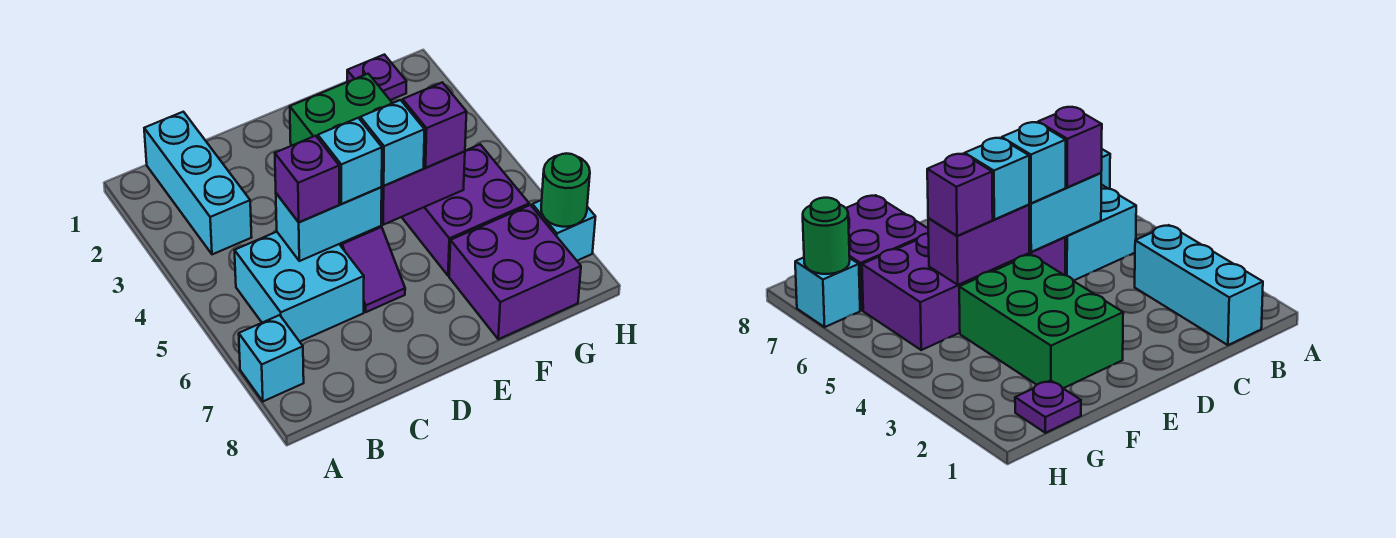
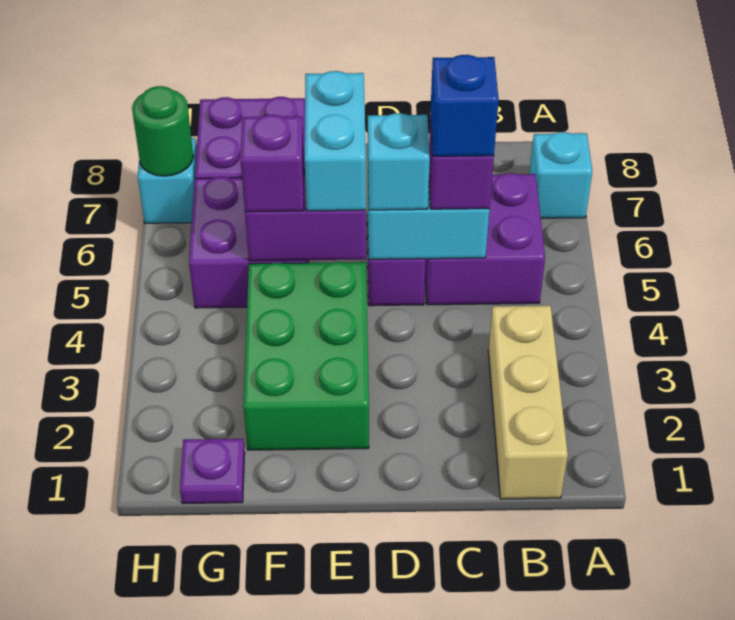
cyan brick B1:B3 level 1 -> tan brick B1:B3 level 1
cyan brick B5:C6 level 1 -> purple brick B5:C6 level 1
none -> blue brick C5 level 4
cyan brick E5 level 3 -> cyan brick E5:E6 level 3

